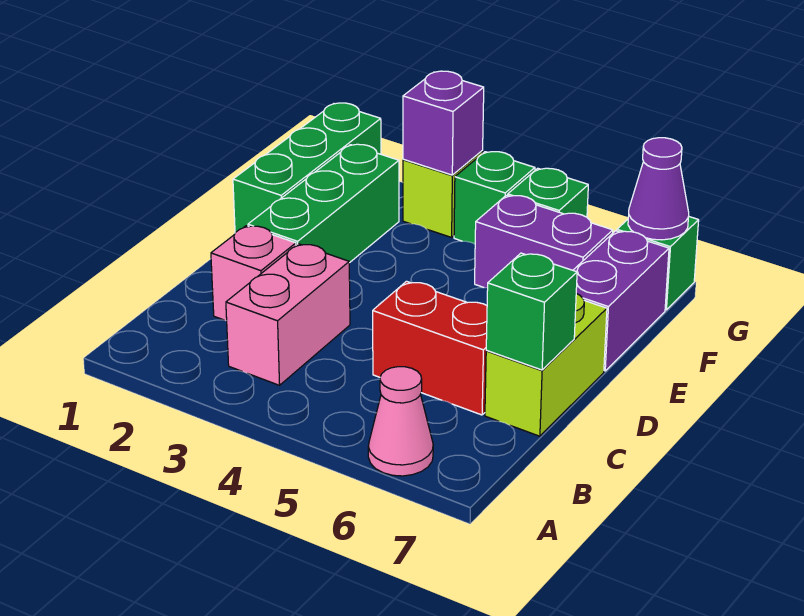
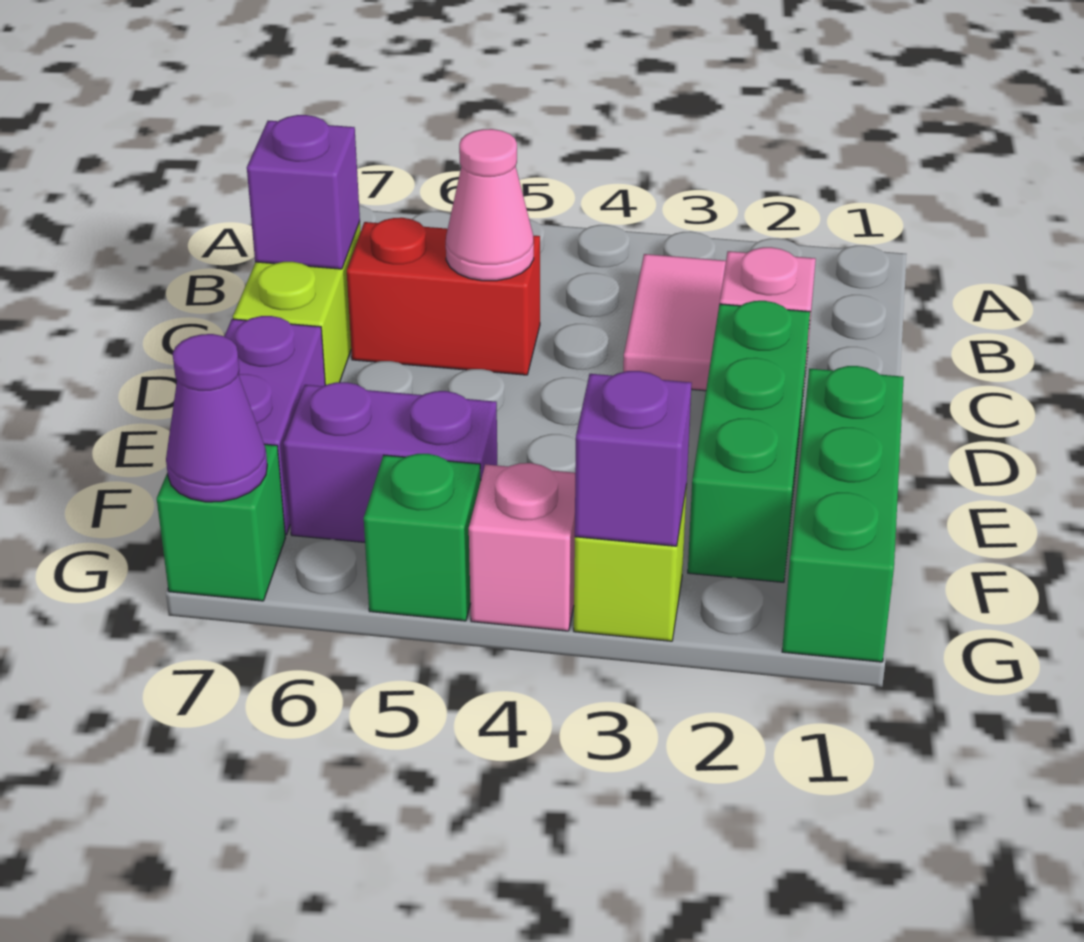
pink cone A6 level 1 -> pink cone C5 level 2
pink brick B3:C3 level 1 -> pink tile B3:C3 level 1
green brick C7 level 2 -> purple brick C7 level 2
green brick G4 level 1 -> pink brick G4 level 1

